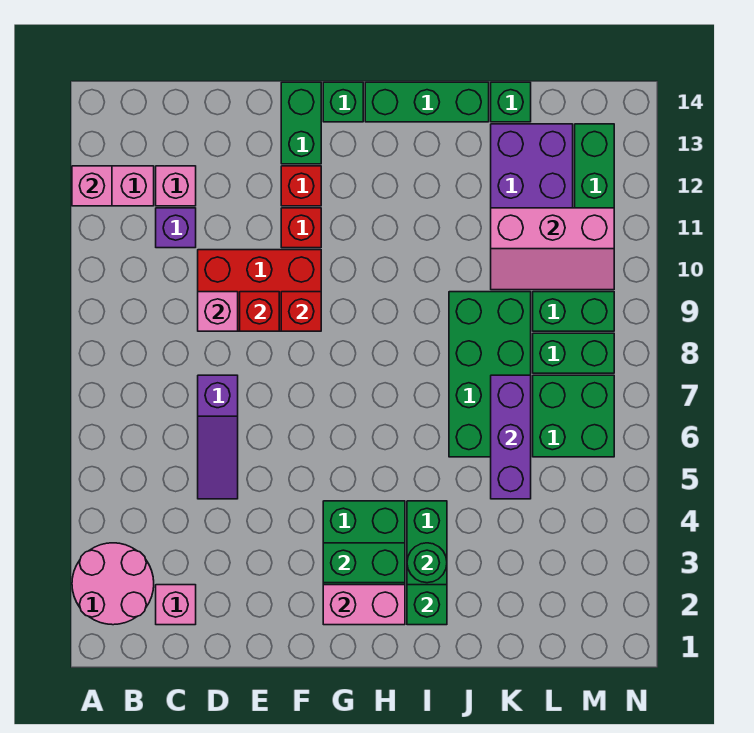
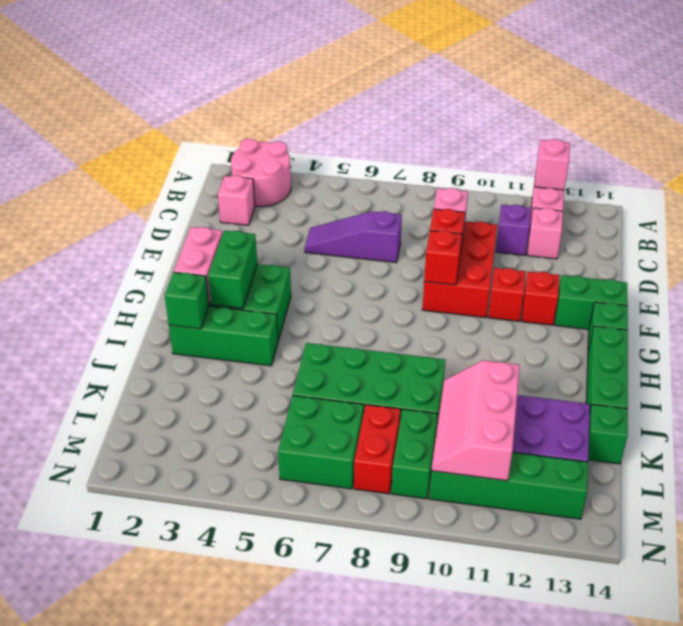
green round brick I3 level 2 -> none
purple brick K5:K7 level 2 -> none
green brick L8:M8 level 1 -> red brick L8:M8 level 1

